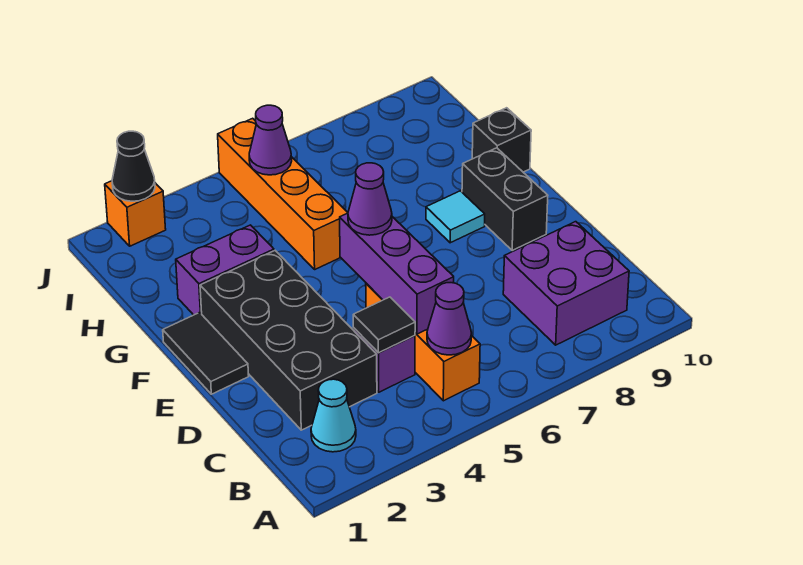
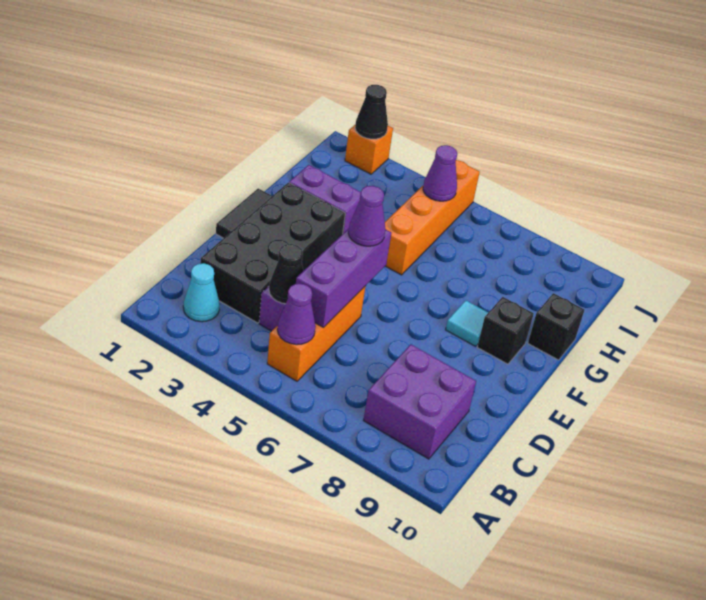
black tile C4 level 2 -> black cone C4 level 2
black brick E9:F9 level 1 -> black brick F9 level 1

